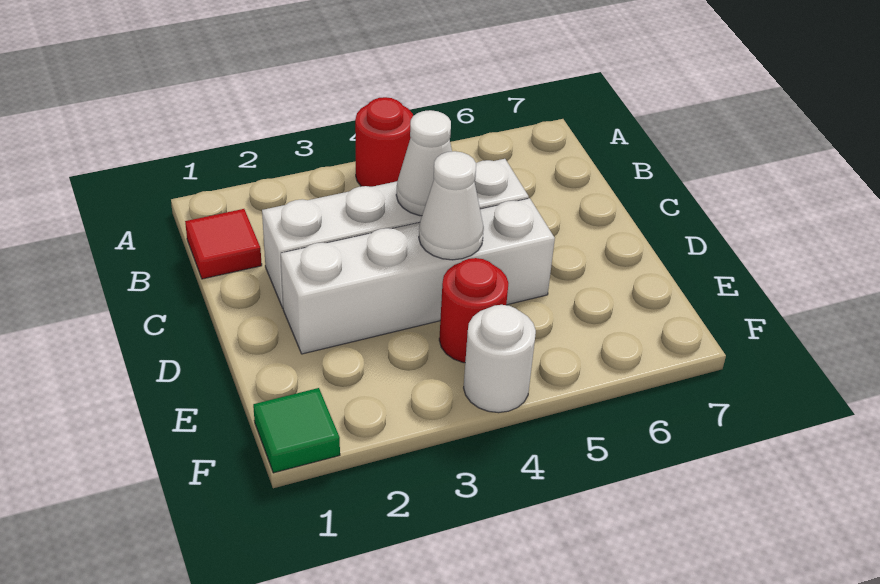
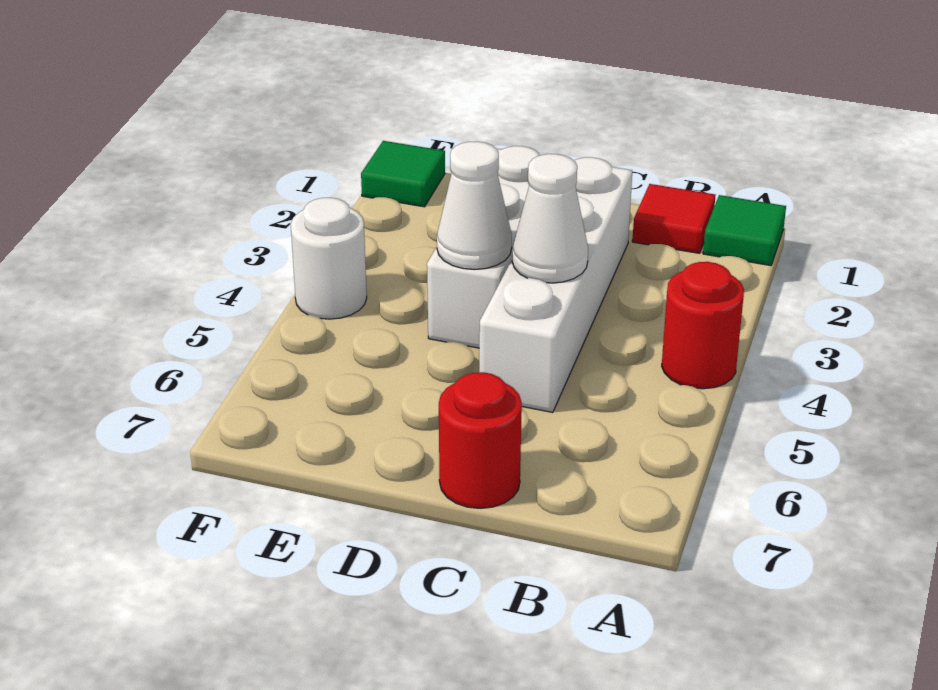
none -> green tile A1 level 1
white brick D2:D5 level 1 -> white brick D2:D4 level 1
red round brick E4 level 1 -> red round brick C7 level 1

